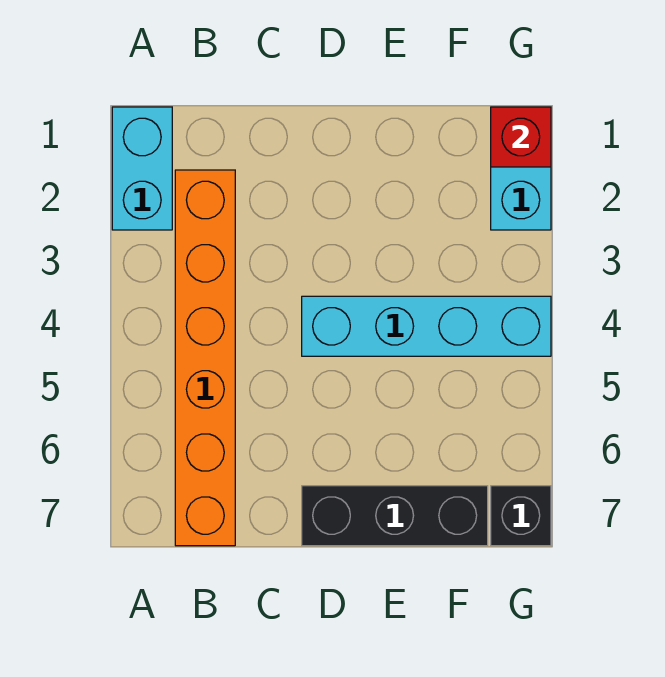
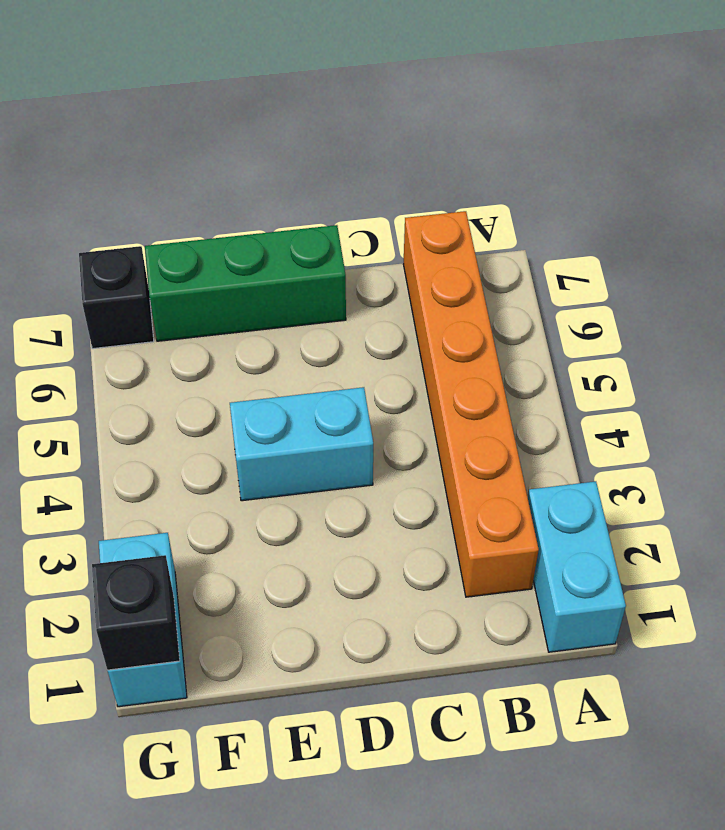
cyan brick D4:G4 level 1 -> cyan brick D4:E4 level 1
black brick D7:F7 level 1 -> green brick D7:F7 level 1
red brick G1 level 2 -> black brick G1 level 2

